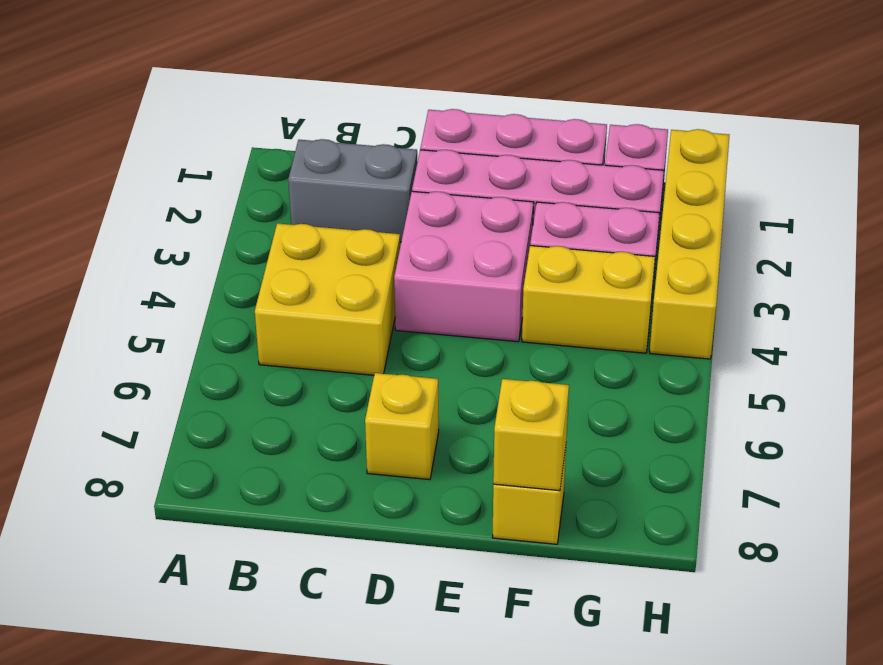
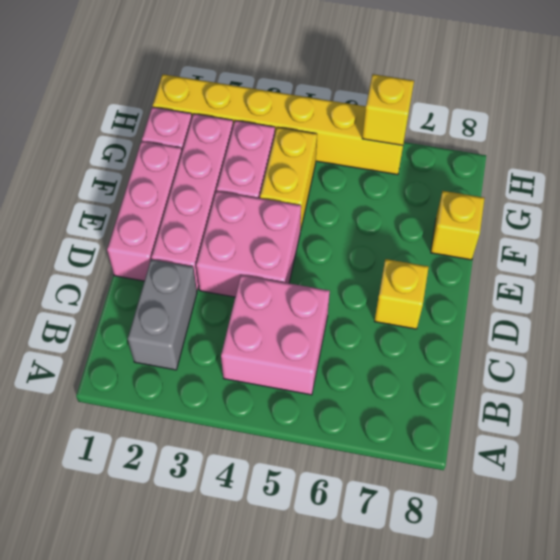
yellow brick B4:C5 level 1 -> pink brick B4:C5 level 1
yellow brick F8 level 2 -> yellow brick H6 level 2
yellow brick H1:H4 level 1 -> yellow brick H1:H6 level 1

